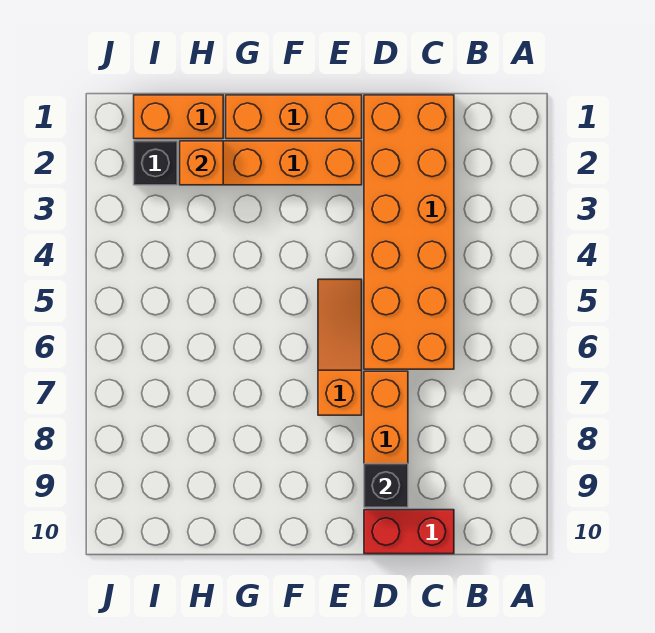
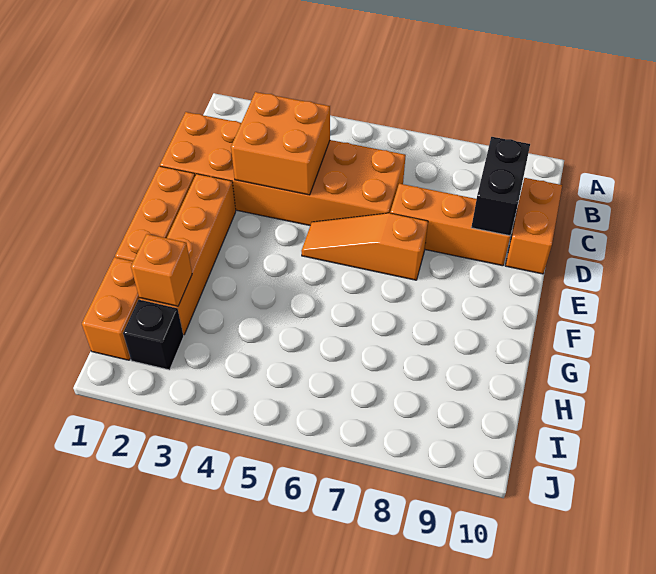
none -> orange brick C3:D4 level 2
red brick C10:D10 level 1 -> orange brick C10:D10 level 1
black brick D9 level 2 -> black brick C9:D9 level 2

